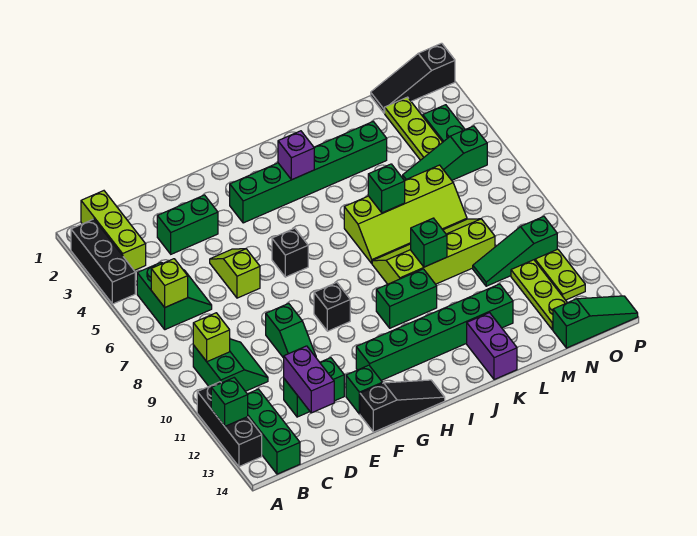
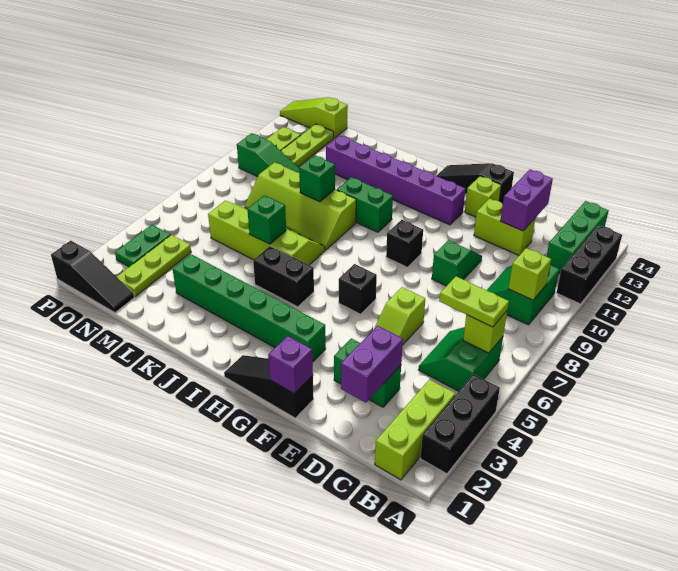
green brick A12 level 2 -> none
none -> lime plate B6:C6 level 3
green brick D12:E12 level 1 -> lime brick D12:E12 level 1
none -> black slope F1:H1 level 1 top F
green brick F13 level 1 -> lime brick F13 level 1
green brick G12:L12 level 1 -> purple brick G12:L12 level 1
purple brick I3 level 2 -> purple brick F1 level 2
none -> black brick I5:J5 level 1
purple brick K13:K14 level 1 -> purple brick D2:D3 level 2
green slope M5:O5 level 1 top O -> none
green slope N14:P14 level 1 top N -> lime slope N14:P14 level 1 top N

